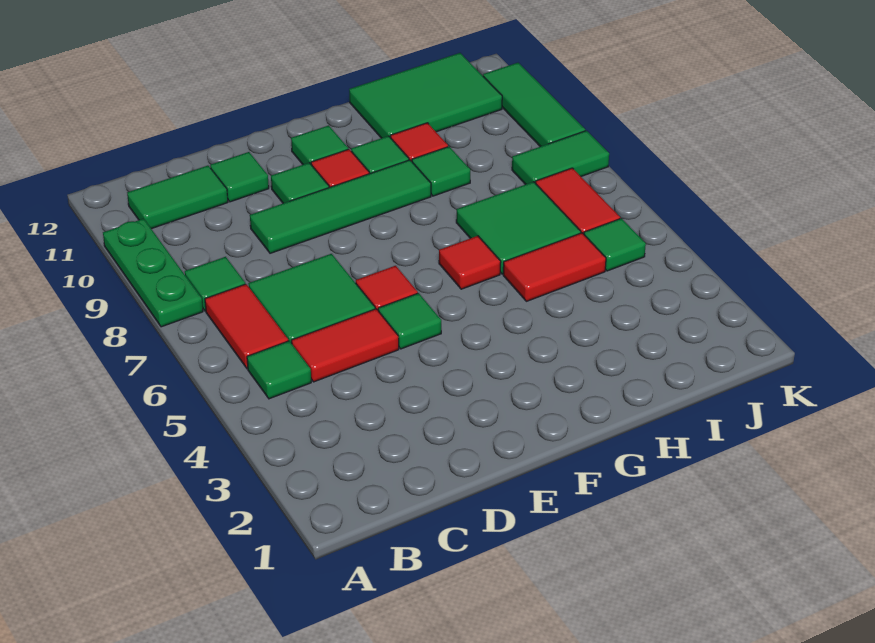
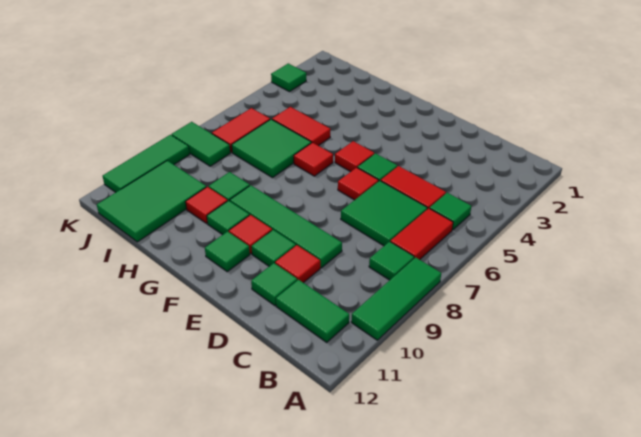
green plate A8:A10 level 1 -> green tile A8:A10 level 1
none -> red tile D10 level 1
none -> red tile F5 level 1
green tile H11:J12 level 1 -> green tile I10:J12 level 1
green tile J5 level 1 -> green tile K3 level 1

